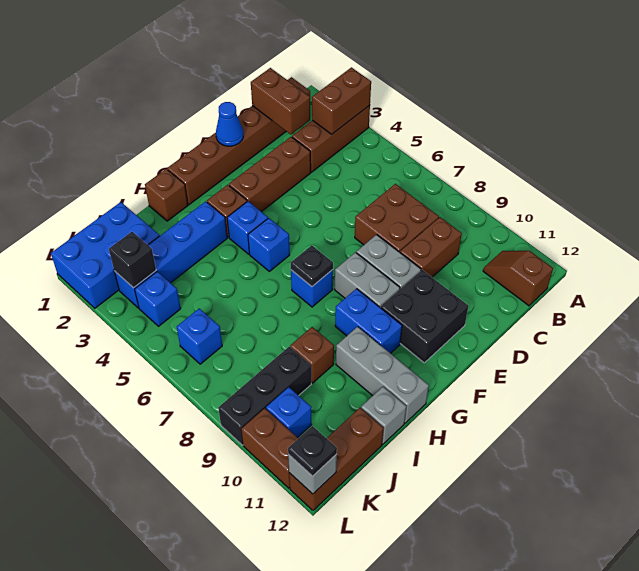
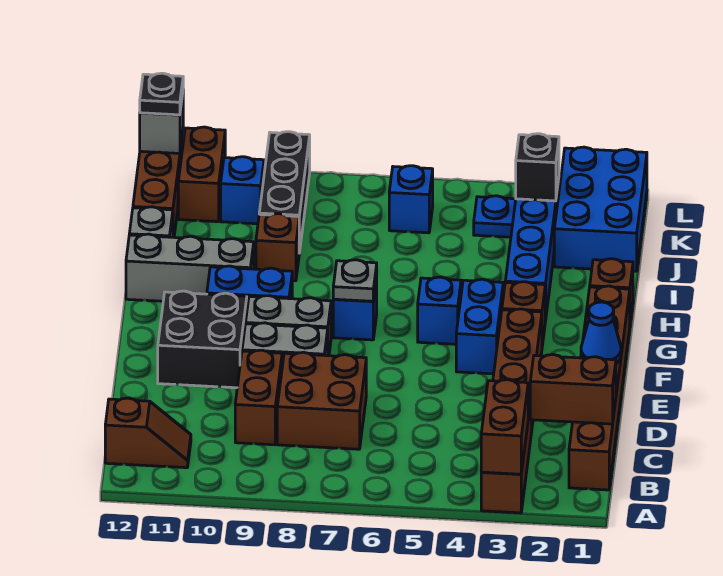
blue brick G4 level 1 -> blue brick F4:G4 level 1
black plate G7 level 2 -> grey plate G7 level 2
blue brick K4 level 1 -> blue plate K4 level 1
brown brick L10:L11 level 1 -> brown brick K11:L11 level 1

